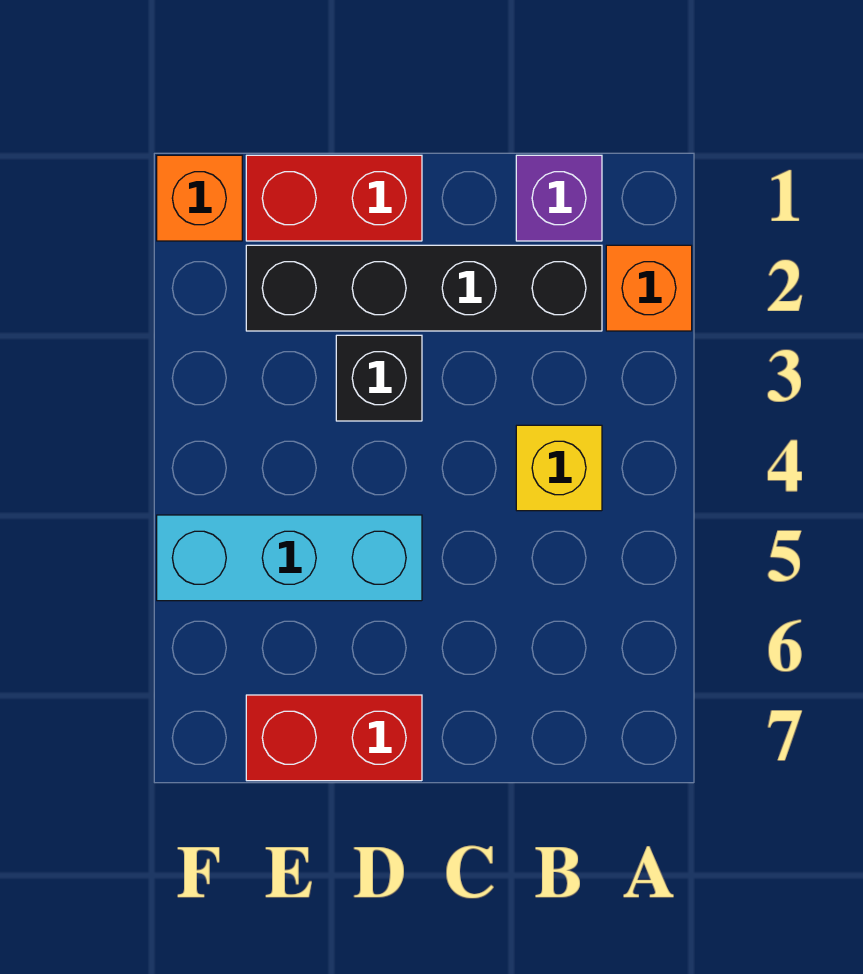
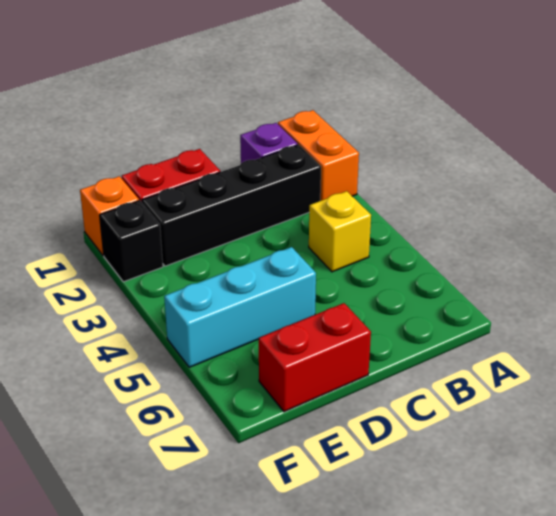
orange brick A2 level 1 -> orange brick A1:A2 level 1
black brick D3 level 1 -> black brick F2 level 1

